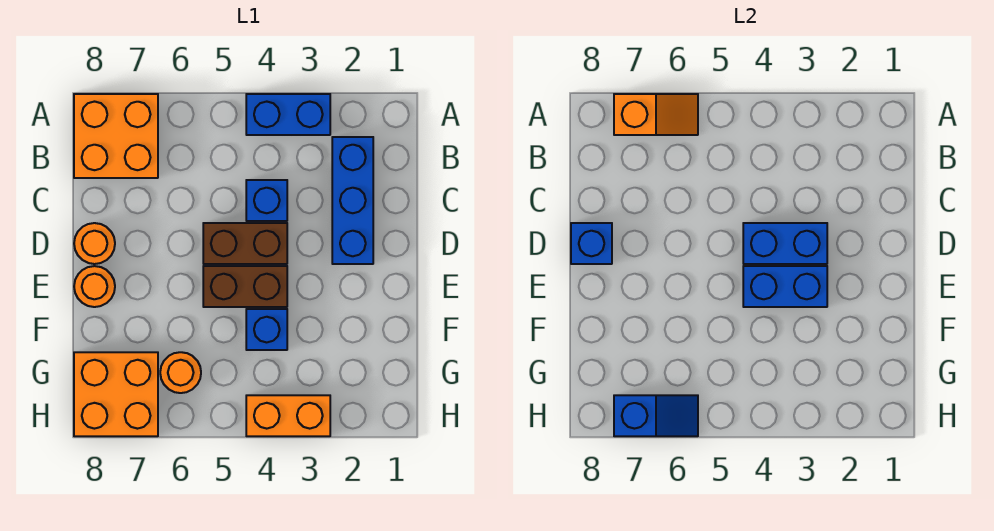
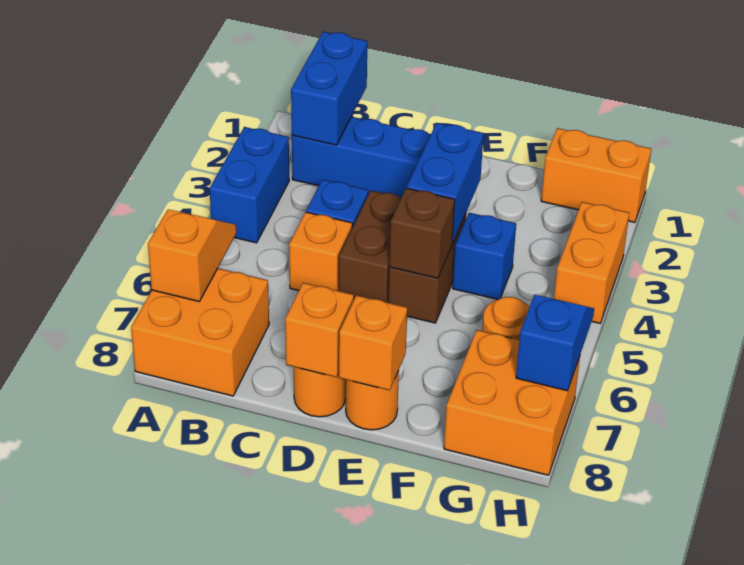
none -> orange brick C5 level 1
blue brick D3:D4 level 2 -> blue brick B1:B2 level 2
blue brick D8 level 2 -> orange brick D8 level 2
none -> brown brick E5 level 2
none -> orange brick E8 level 2
none -> orange brick G1:H1 level 1

